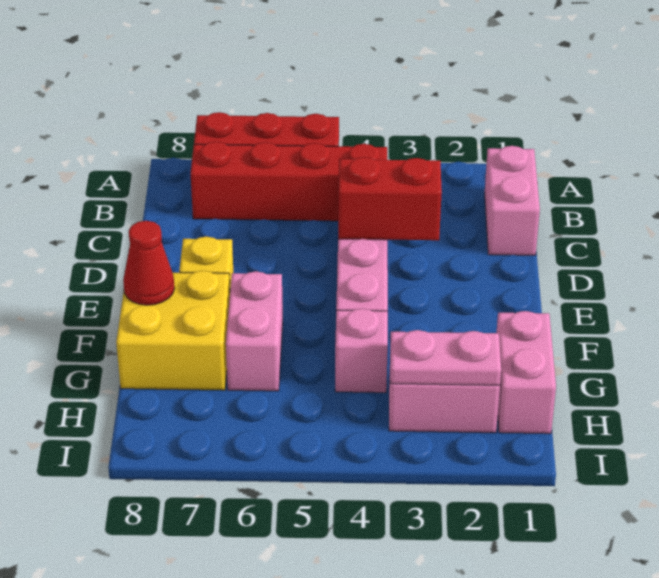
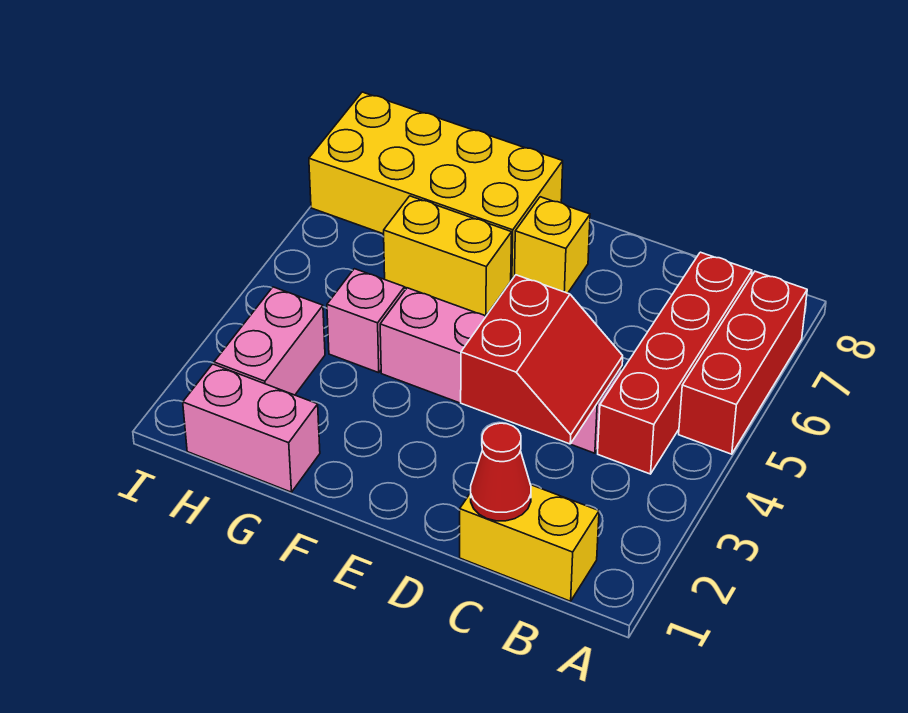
pink brick B1:C1 level 1 -> yellow brick B1:C1 level 1
pink brick F6:G6 level 1 -> yellow brick F6:G6 level 1
yellow brick F7:G8 level 1 -> yellow brick F7:I8 level 1
red cone F8 level 2 -> red cone C1 level 2
pink plate H2:H3 level 2 -> none

